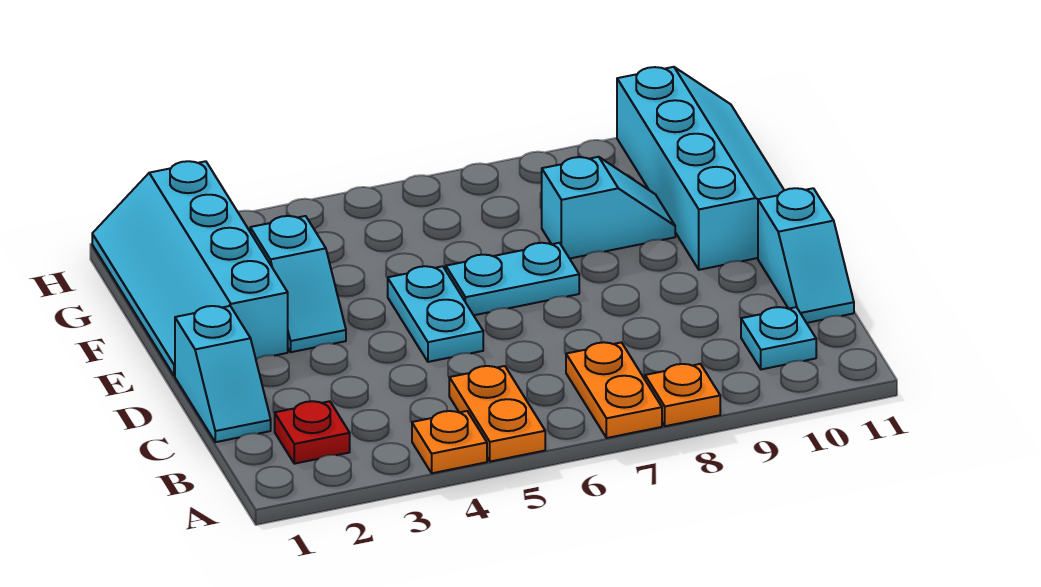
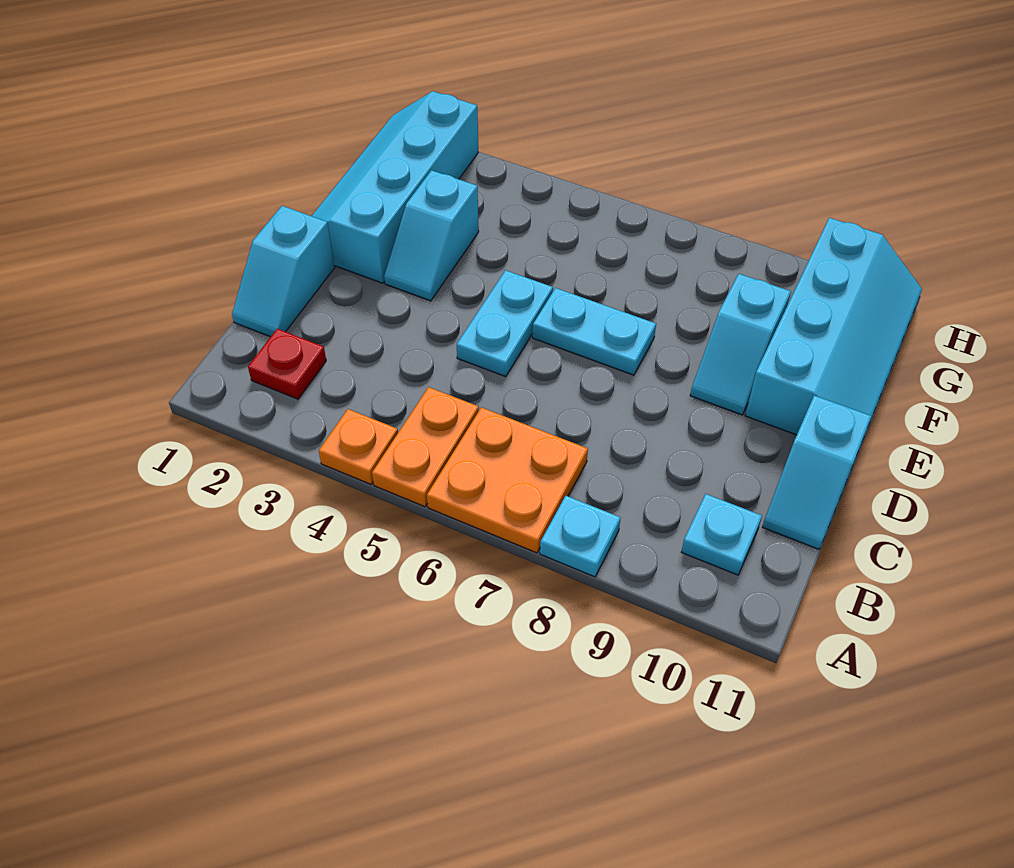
orange plate A7:B7 level 1 -> orange plate A6:B7 level 1
orange plate A8 level 1 -> cyan plate A8 level 1
cyan slope F8:F9 level 1 top 8 -> cyan slope E9:F9 level 1 top F

